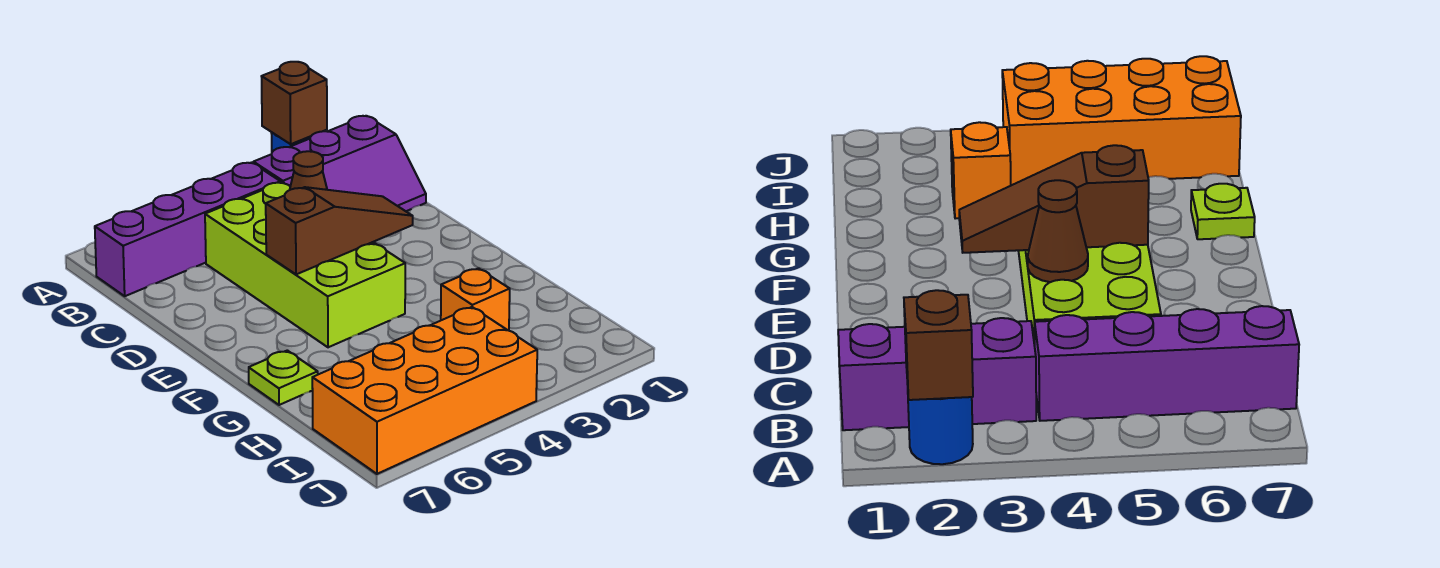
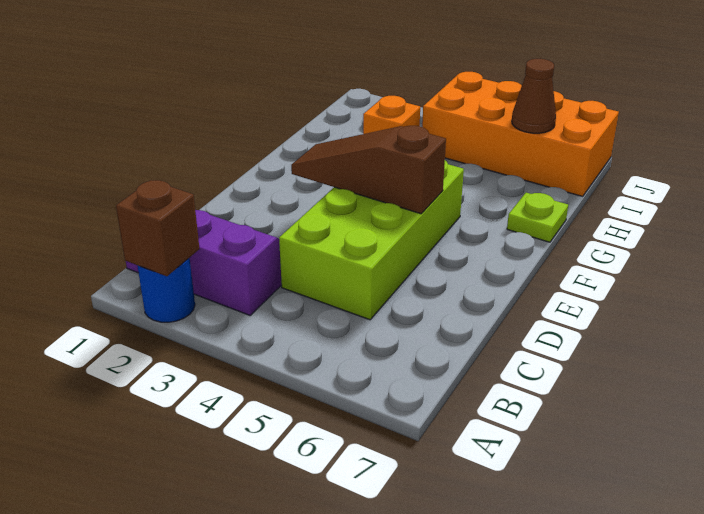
purple brick B4:B7 level 1 -> none
brown cone D4 level 2 -> brown cone I6 level 2

